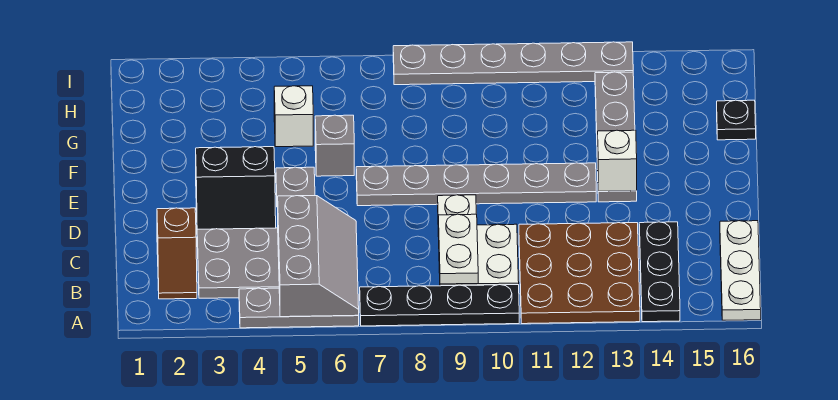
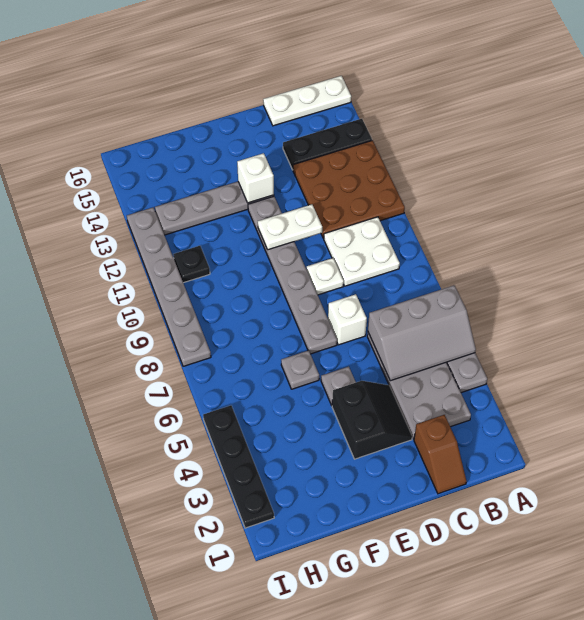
grey slope A5:C6 level 2 top 5 -> grey slope A5:C6 level 2 top 6
black plate A7:A10 level 1 -> black plate I2:I5 level 1
brown slope B2:C2 level 1 top C -> brown slope C1:C2 level 1 top 2
white plate B9:C9 level 2 -> white plate D11:E11 level 2
grey brick F6 level 1 -> grey plate F6 level 1
white brick G5 level 1 -> white brick D7 level 1
black plate G16 level 1 -> black plate H11 level 1

